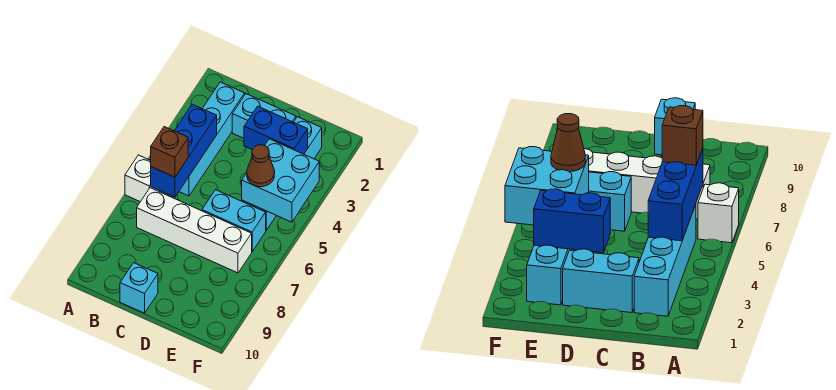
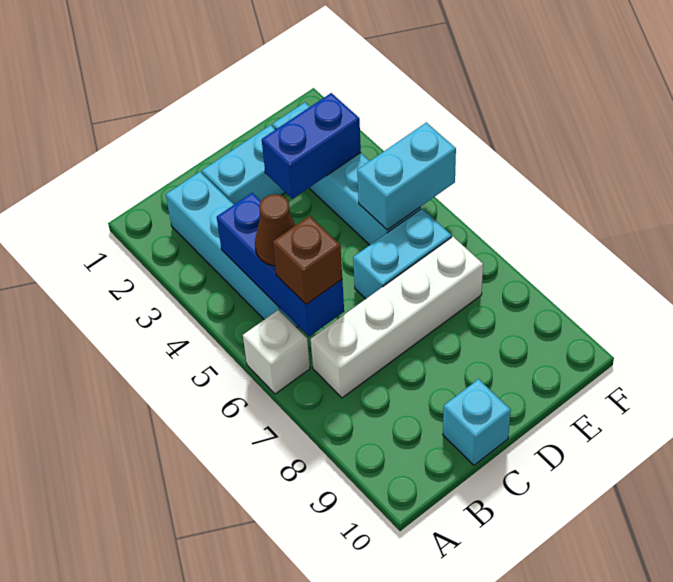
cyan brick E4:F5 level 2 -> cyan brick E5:F5 level 2
brown cone E5 level 3 -> brown cone B5 level 3

